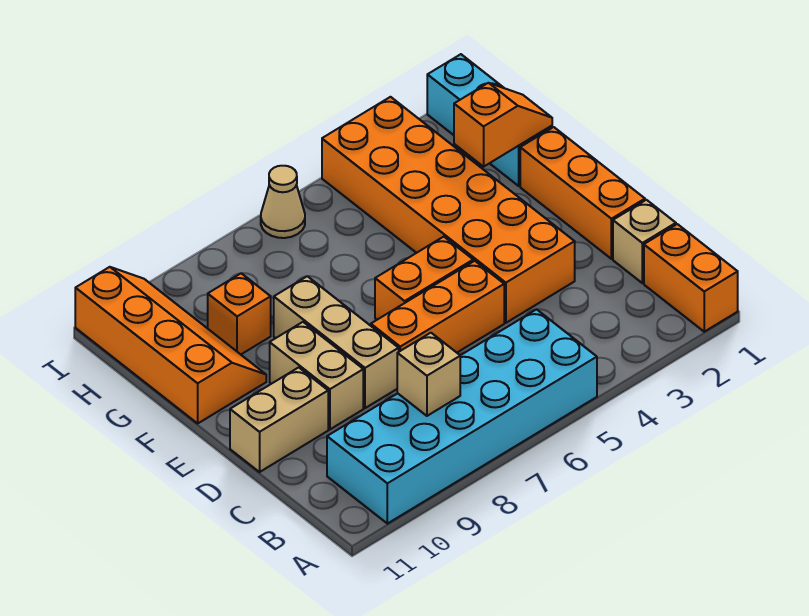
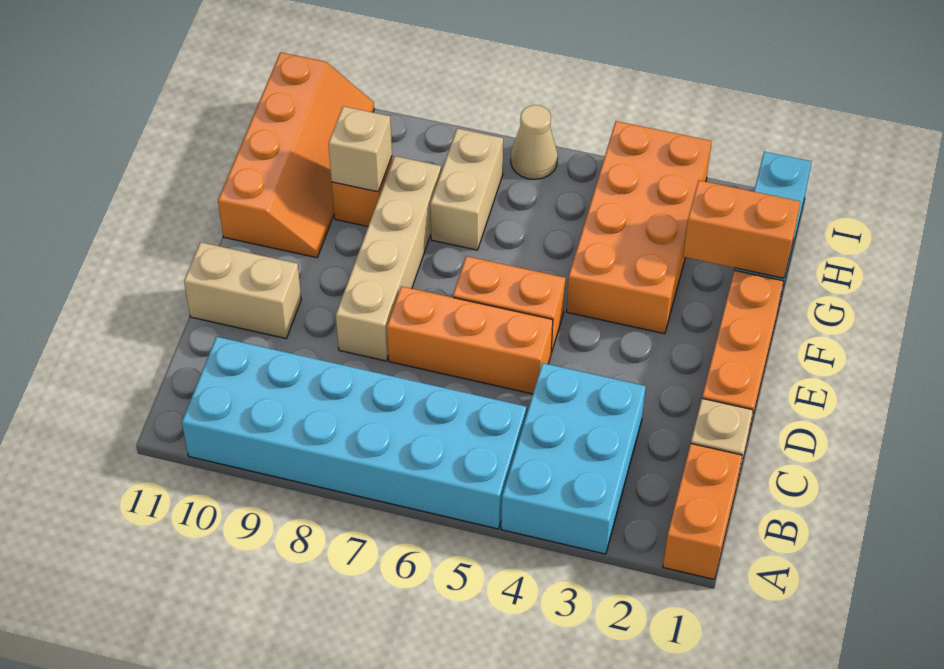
none -> cyan brick A3:C4 level 1
tan brick B8 level 2 -> tan brick G9 level 2
orange brick D3:I4 level 1 -> orange brick F3:I4 level 1
tan brick D8:F8 level 1 -> tan brick D8:G8 level 1
tan brick D9:E9 level 1 -> tan brick G7:H7 level 1
orange slope G1:G2 level 2 top 2 -> orange brick G1:G2 level 2

